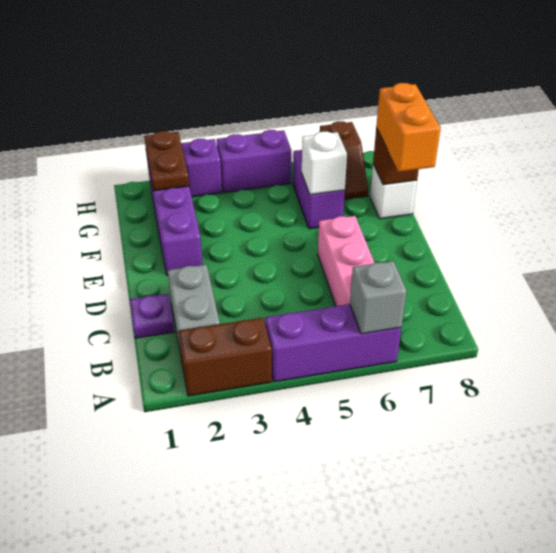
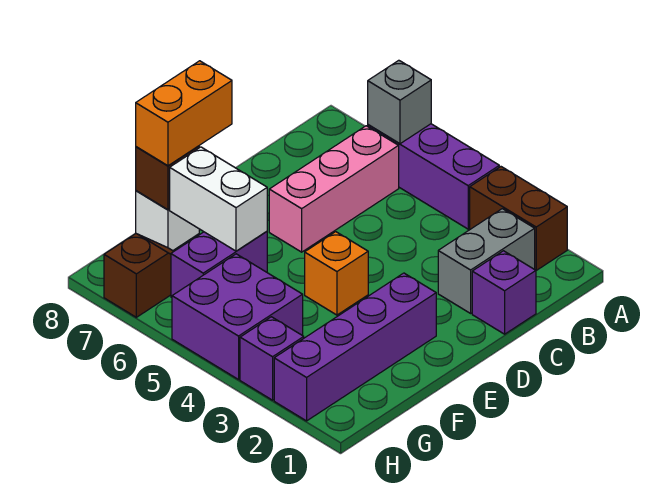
purple plate C1 level 1 -> purple brick C1 level 1
none -> orange brick E4 level 1
white brick F6 level 2 -> white brick F6:F7 level 2
brown plate G2:H2 level 2 -> none
purple brick H4:H5 level 1 -> purple brick G4:H5 level 1

